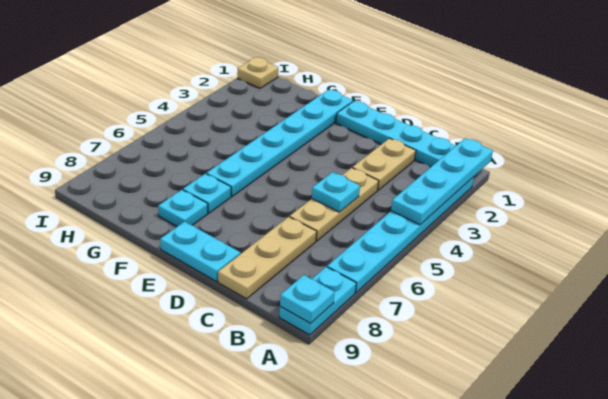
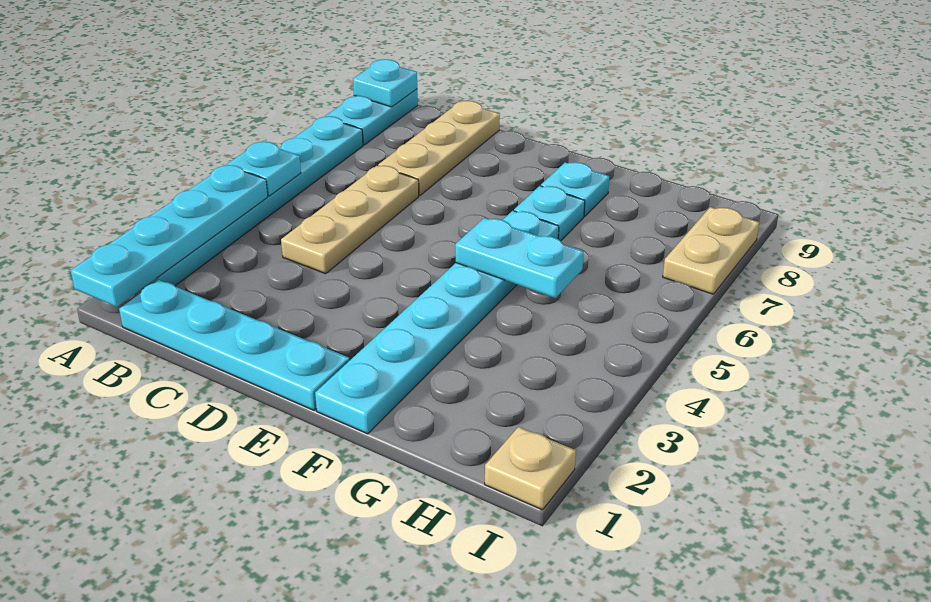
tan plate C2:C3 level 1 -> tan plate I7:I8 level 1
cyan plate C5 level 2 -> cyan plate A5 level 2
cyan plate D9:E9 level 1 -> cyan plate F5:G5 level 2

